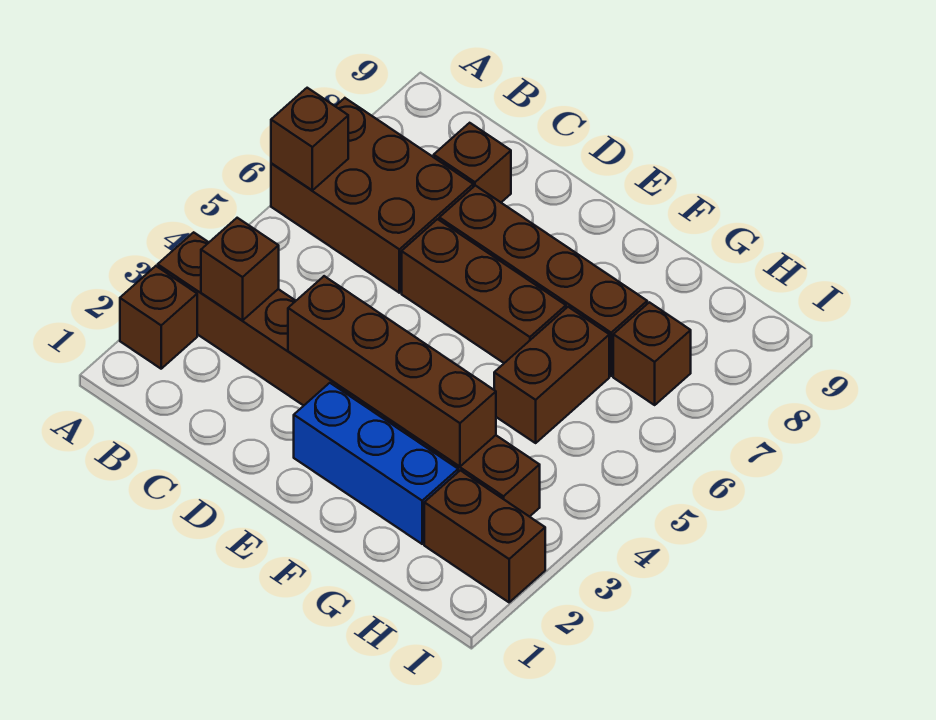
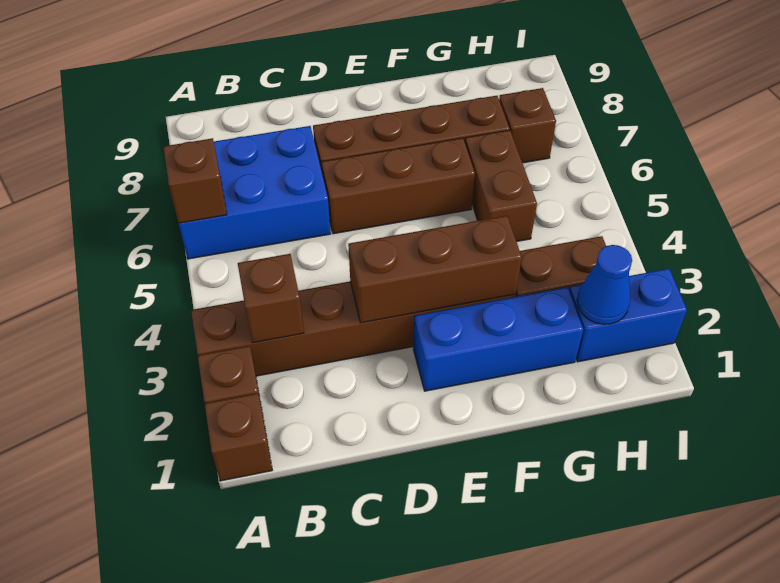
brown brick A6:C7 level 1 -> blue brick A6:C7 level 1
brown brick C8 level 1 -> brown brick A1 level 1
brown brick D3:G3 level 2 -> brown brick D3:F3 level 2
brown brick H2:I2 level 1 -> blue brick H2:I2 level 1
none -> blue cone H2 level 2

